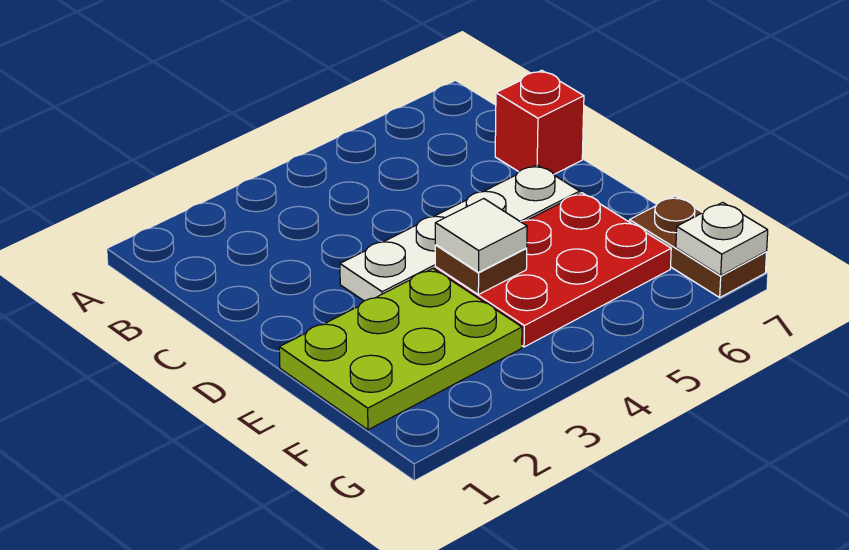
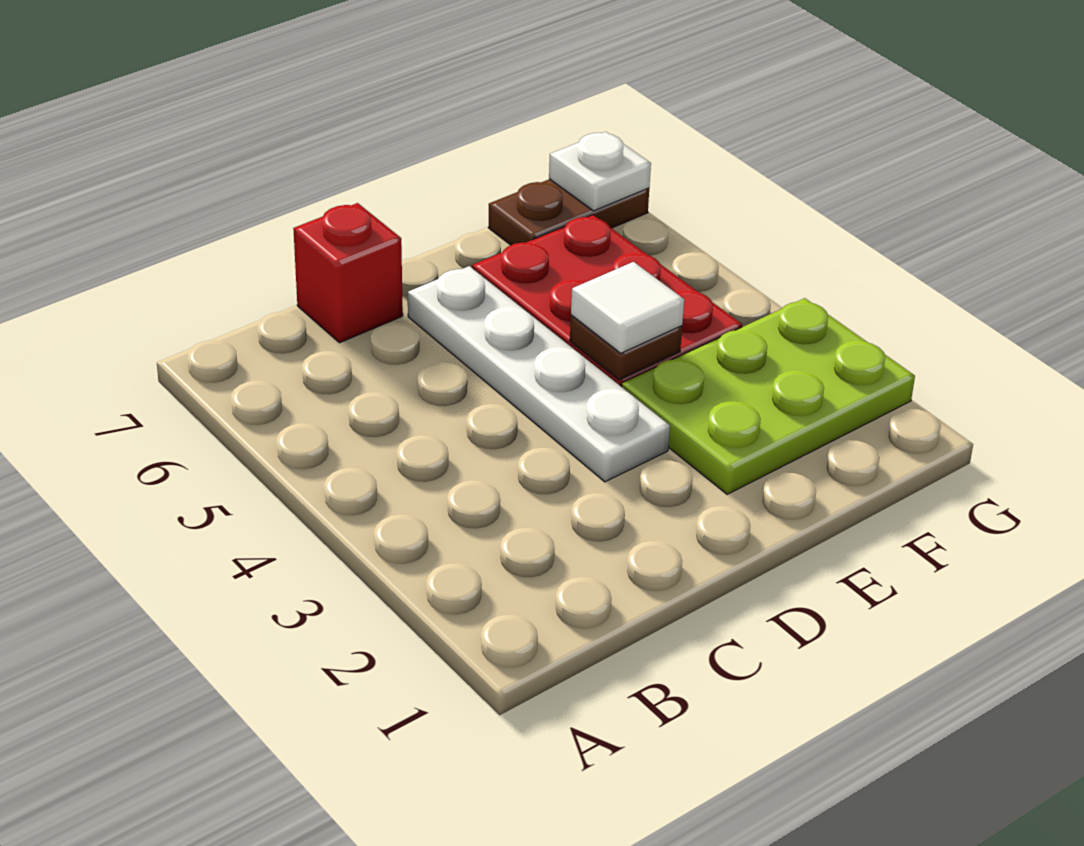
lime plate E1:F3 level 1 -> lime plate E2:G3 level 1

